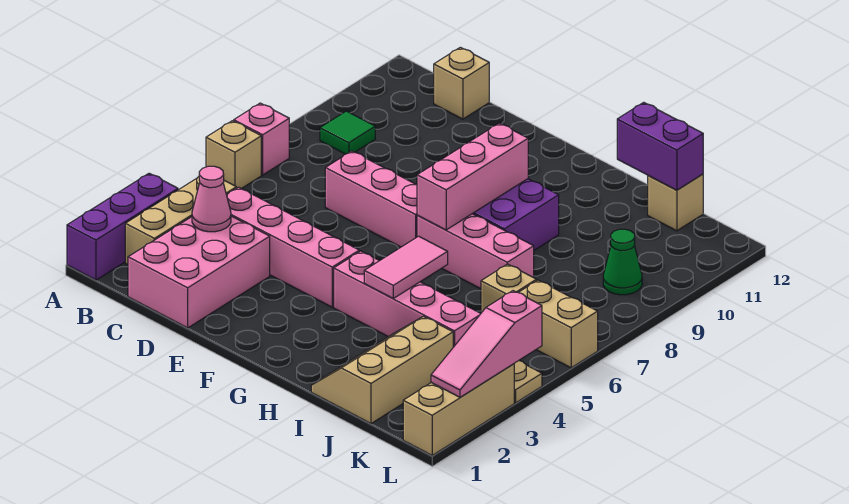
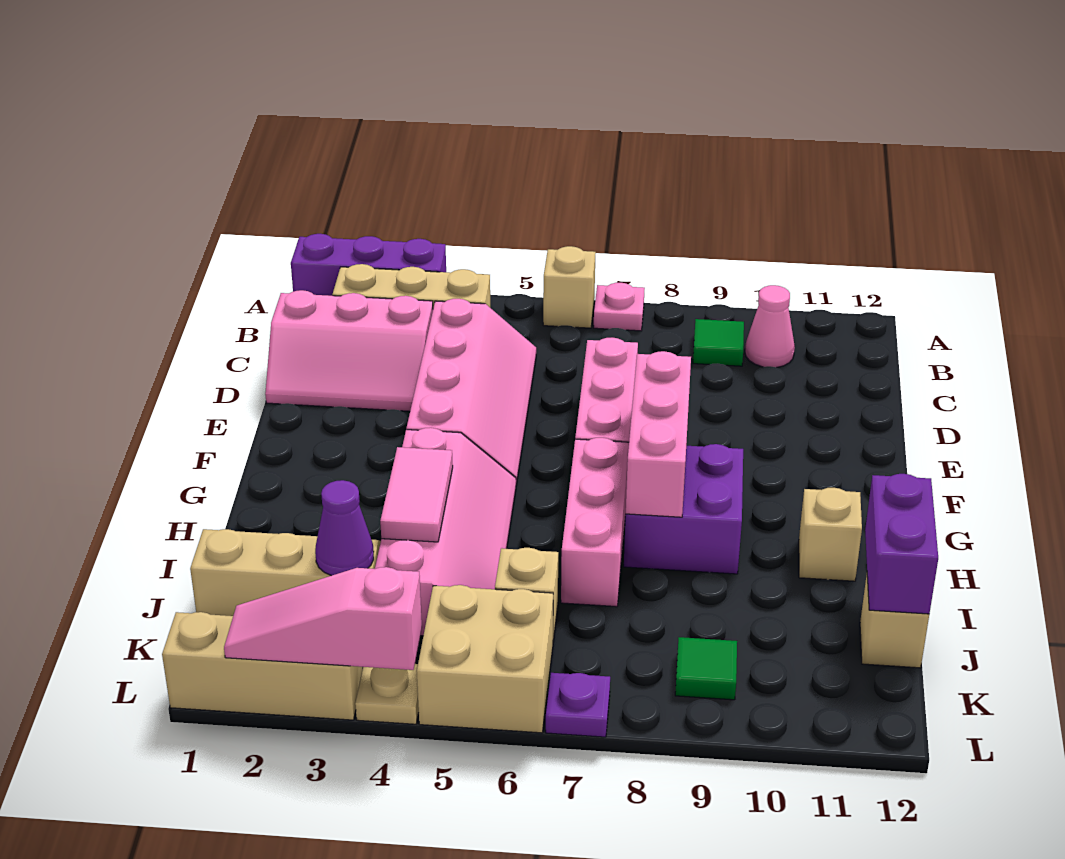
pink brick A7 level 1 -> pink plate A7 level 1
pink brick C1:D3 level 1 -> pink slope C1:D3 level 1 top C
pink cone C3 level 2 -> pink cone B10 level 1
tan brick C12 level 1 -> tan brick H11 level 1
pink brick G7:G9 level 2 -> pink brick F8:H8 level 2
pink tile H4:H5 level 2 -> pink tile H4:I4 level 2
none -> purple cone J3 level 2
tan brick K6:L6 level 1 -> tan brick K5:L6 level 1
green cone K9 level 1 -> green tile K9 level 1
none -> purple plate L7 level 1

